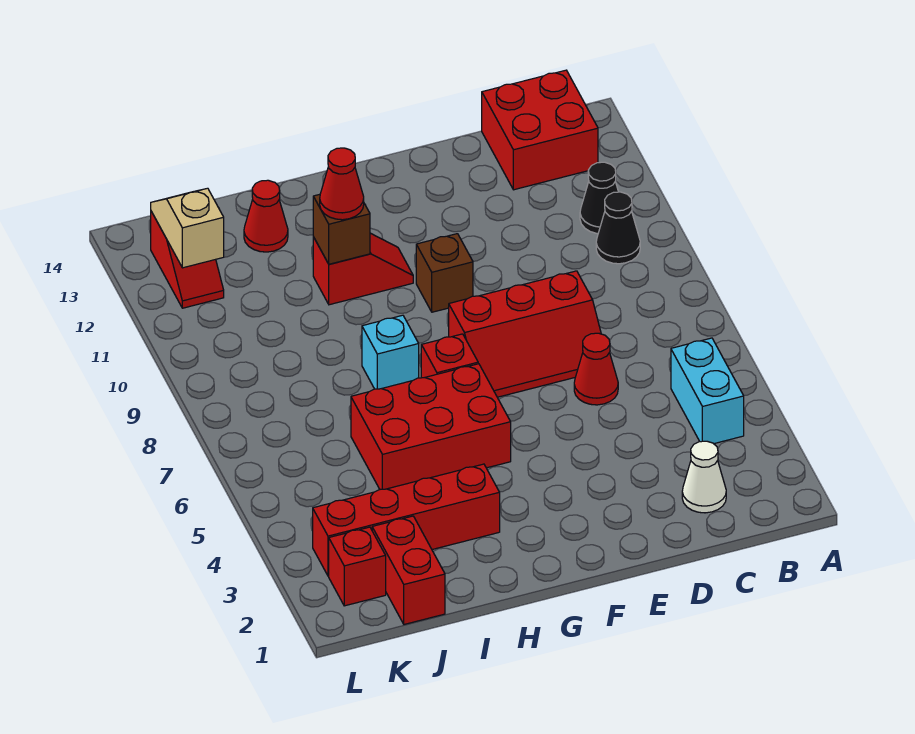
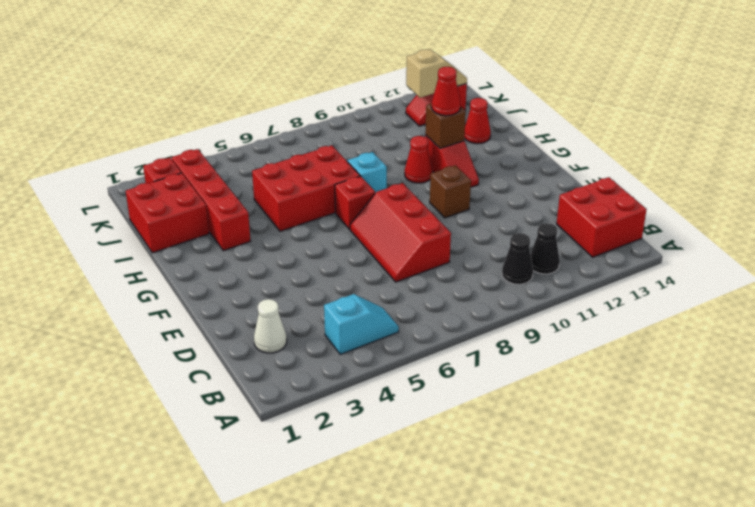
cyan brick B4:B5 level 1 -> cyan slope B4:B5 level 1 top 4
red cone D6 level 1 -> red cone H10 level 1
red brick G5:I6 level 1 -> red brick H5:I7 level 1
red brick J1:J2 level 1 -> red brick I1:J2 level 1

